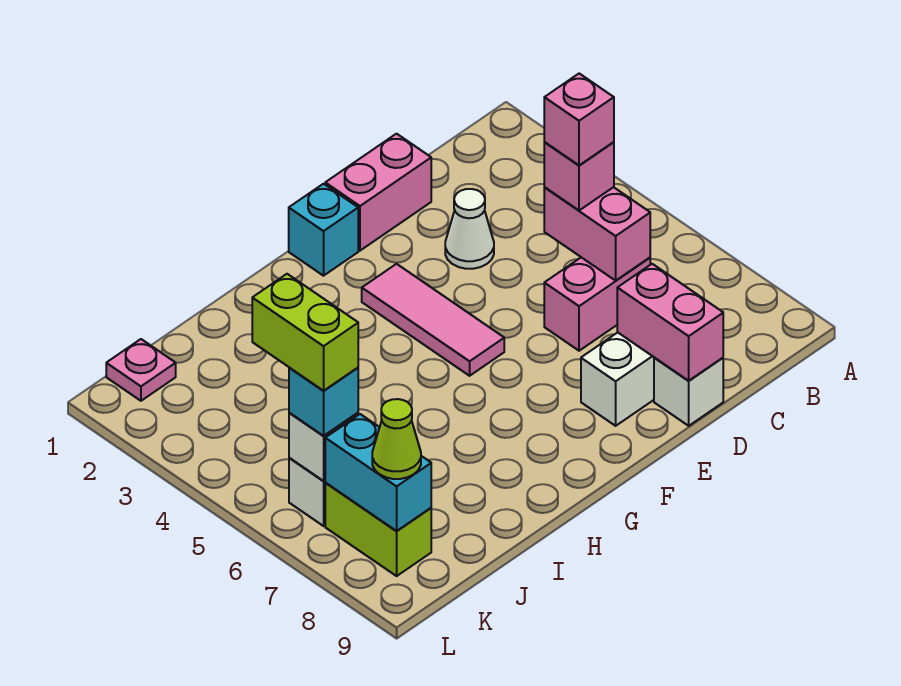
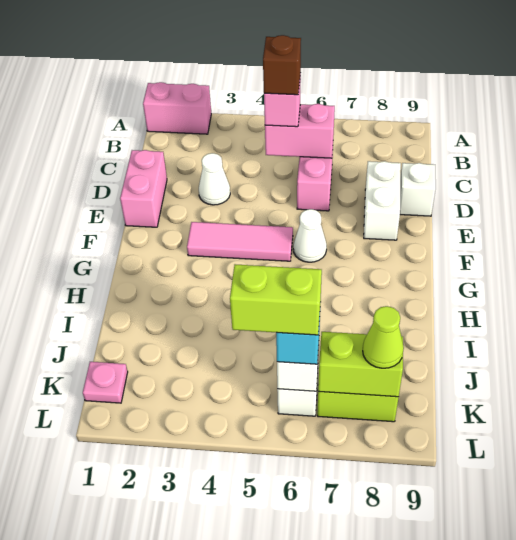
pink brick C5 level 4 -> brown brick C5 level 4
pink brick D8:D9 level 2 -> pink brick A1:A2 level 1
cyan brick F1 level 1 -> none
none -> white cone F6 level 1
cyan brick K7:K8 level 2 -> lime brick K7:K8 level 2

